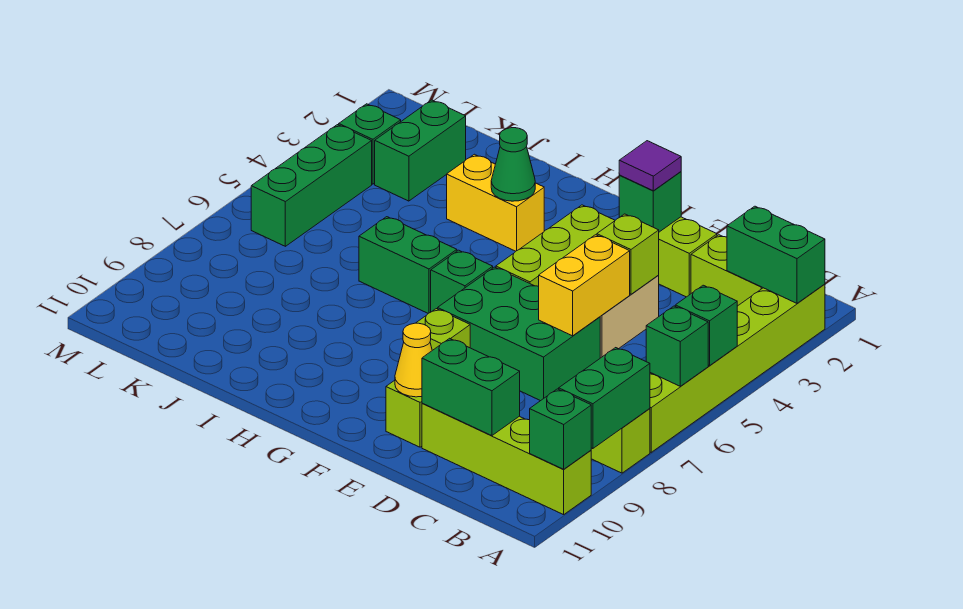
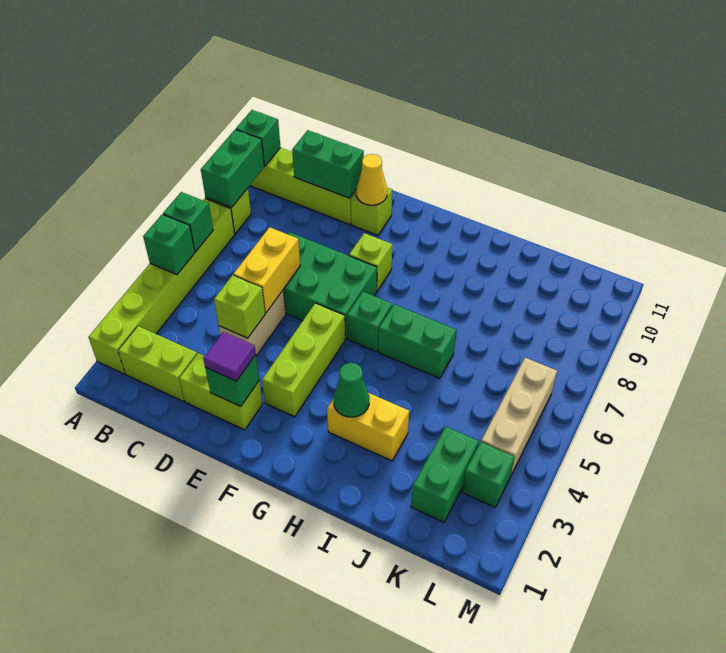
green brick A2:B2 level 2 -> none
green brick L4:L6 level 1 -> tan brick L4:L6 level 1

